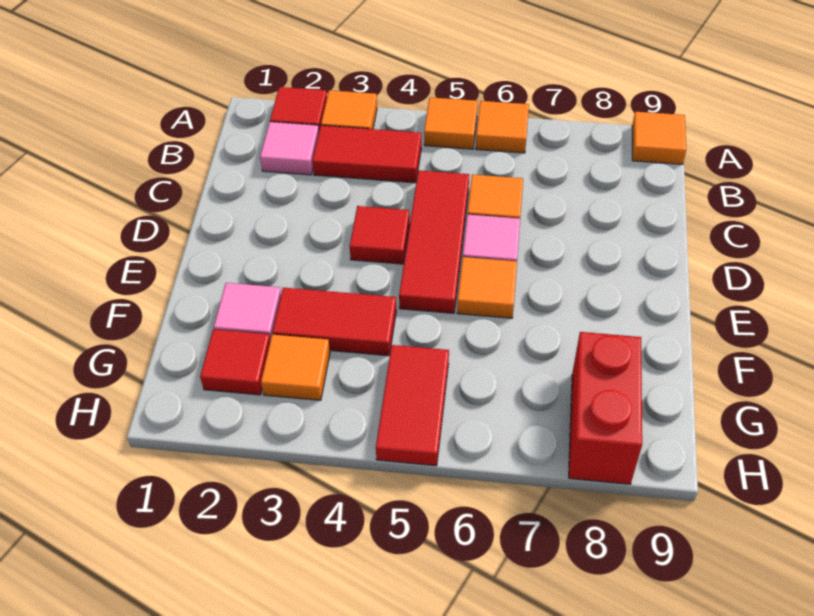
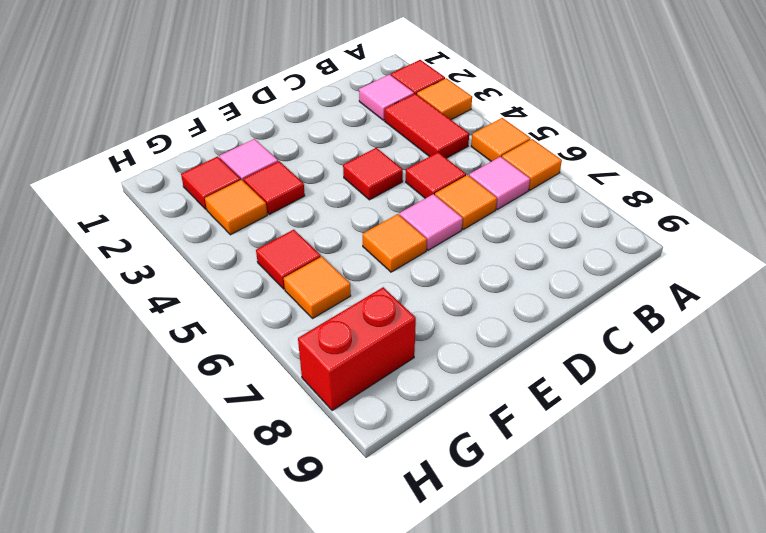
orange tile A9 level 1 -> orange tile G6 level 1
none -> pink tile B6 level 1
red tile C5:E5 level 1 -> red tile C5 level 1
red tile F3:F4 level 1 -> red tile F3 level 1
red tile G5:H5 level 1 -> red tile G5 level 1

